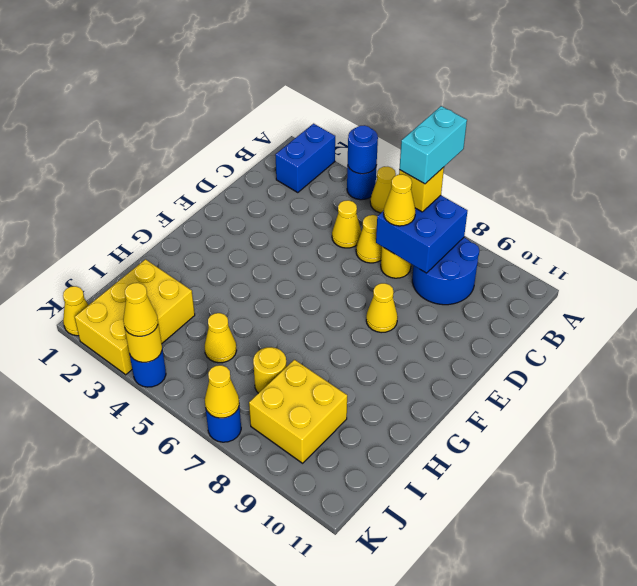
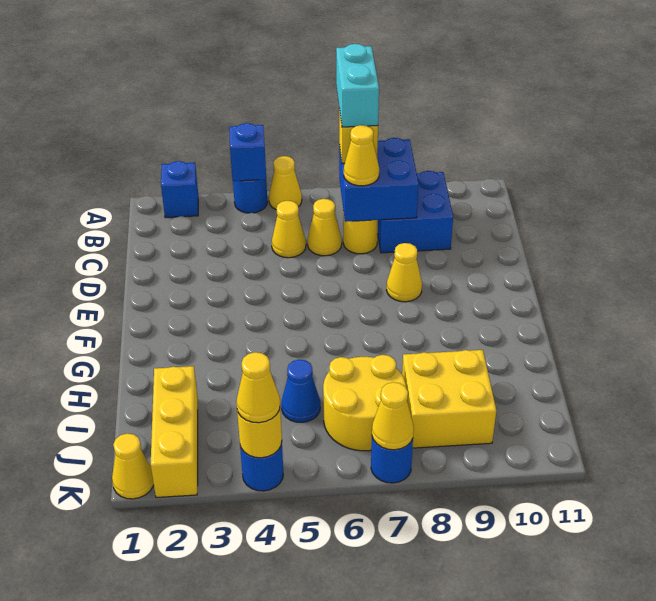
blue brick A2:B2 level 1 -> blue brick A2 level 1
blue round brick A4 level 2 -> blue brick A4 level 2
blue round brick B8:C9 level 1 -> blue brick B8:C9 level 1
yellow brick I2:K3 level 1 -> yellow brick I2:K2 level 1
yellow cone I5 level 1 -> blue cone I5 level 1
yellow round brick I7 level 1 -> yellow round brick I6:J7 level 1

